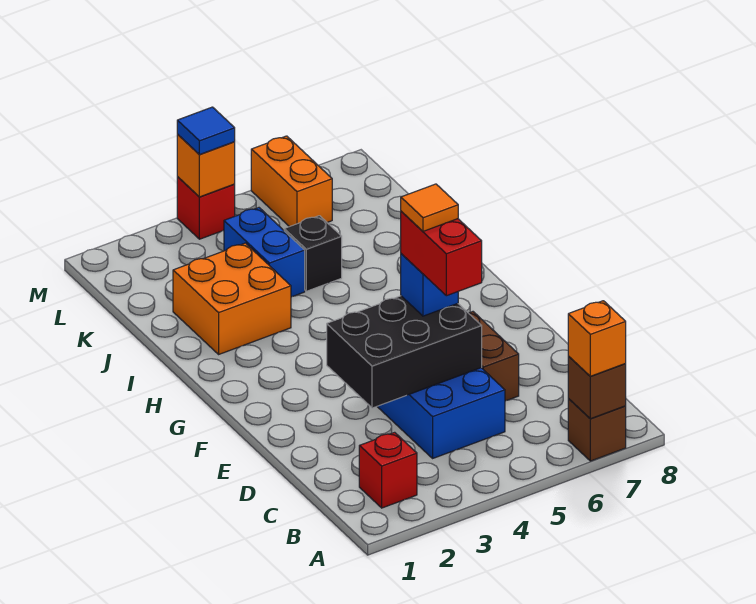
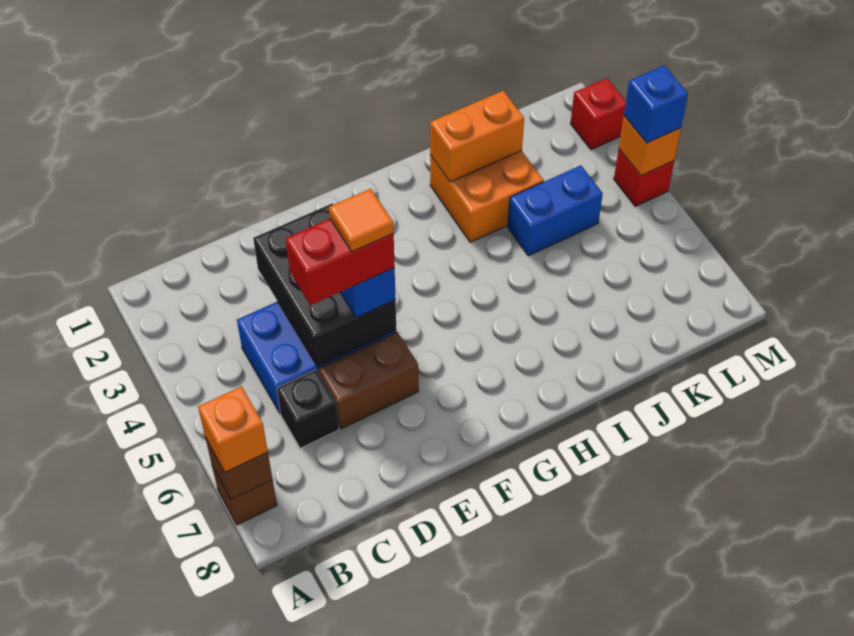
red brick B2 level 1 -> red brick M2 level 1
black brick J5 level 1 -> black brick C6 level 1
orange brick L6:M6 level 1 -> orange brick I2:J2 level 2
blue tile M4 level 3 -> blue brick M4 level 3

